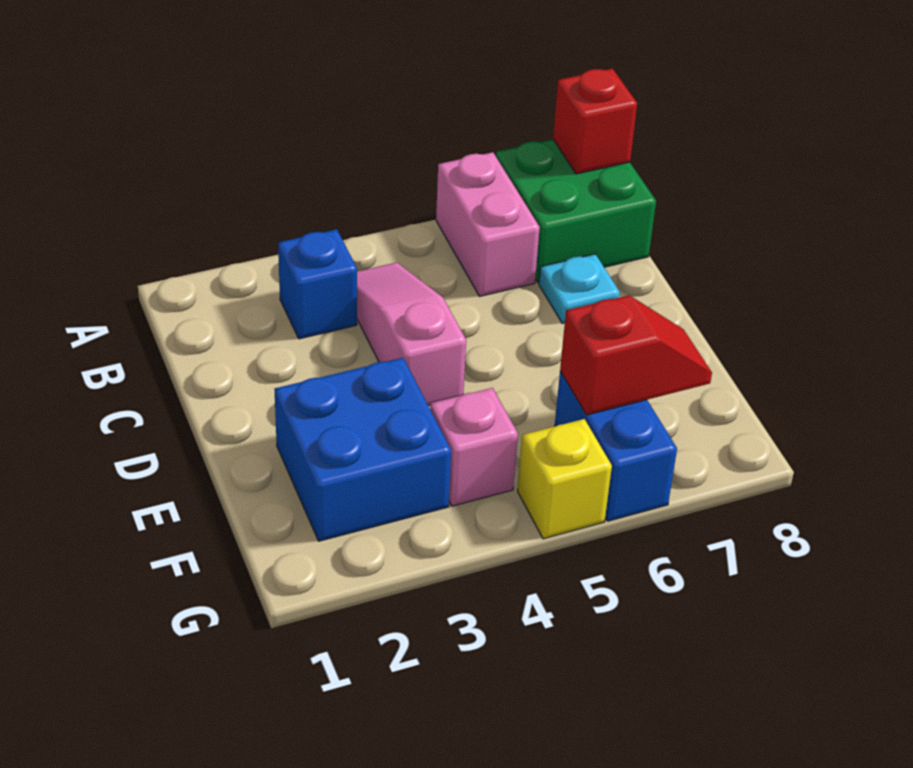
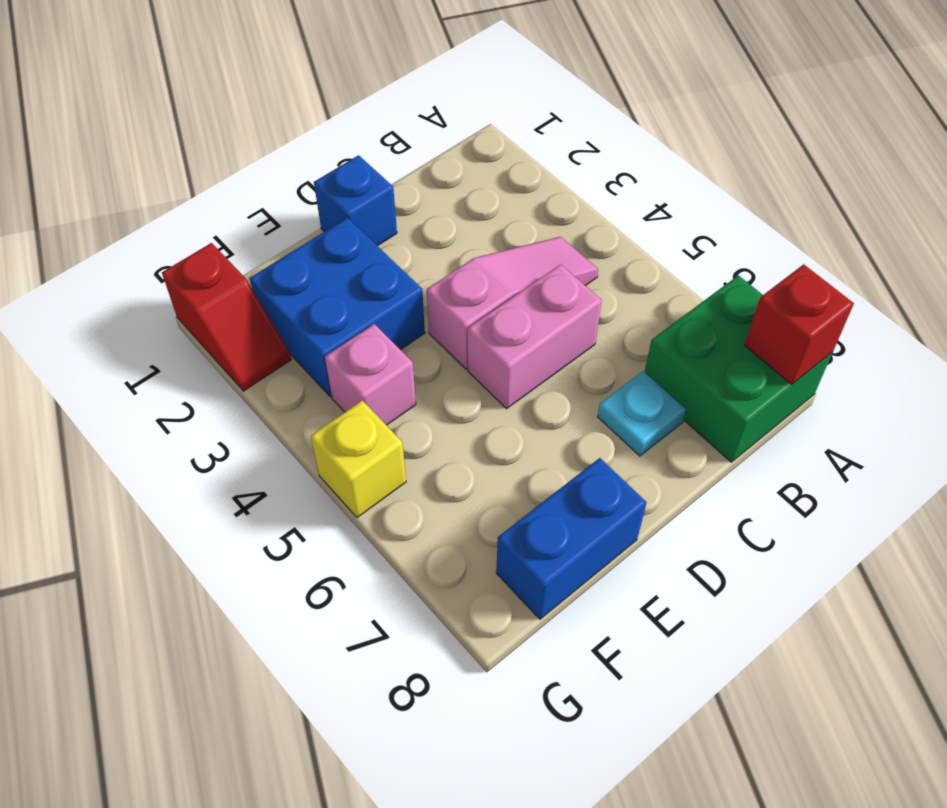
pink brick A6:B6 level 1 -> pink brick C5:D5 level 1
blue brick B3 level 1 -> blue brick D1 level 1
blue brick F6:G6 level 1 -> blue brick E8:F8 level 1
red slope F6:F7 level 2 top 6 -> red slope G1:G2 level 1 top 1

